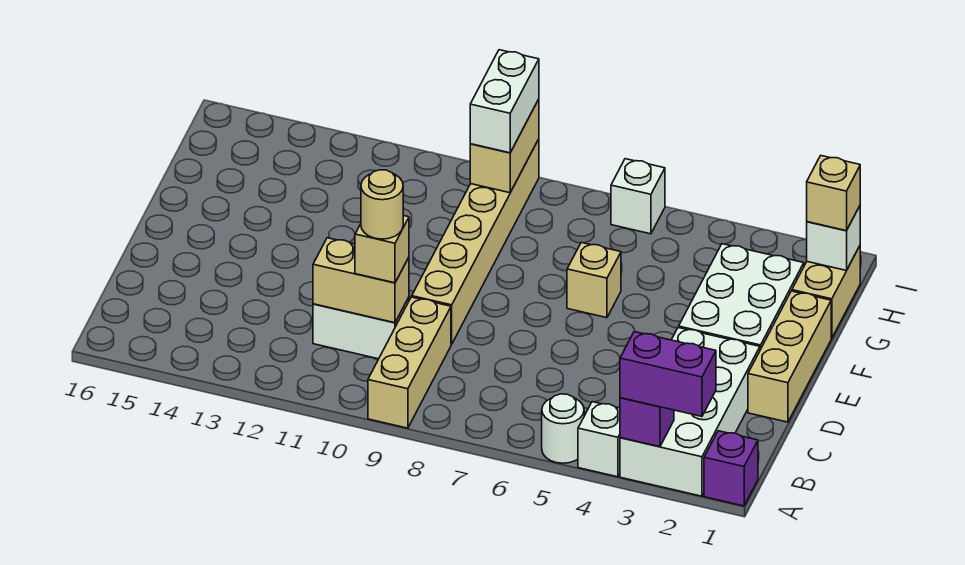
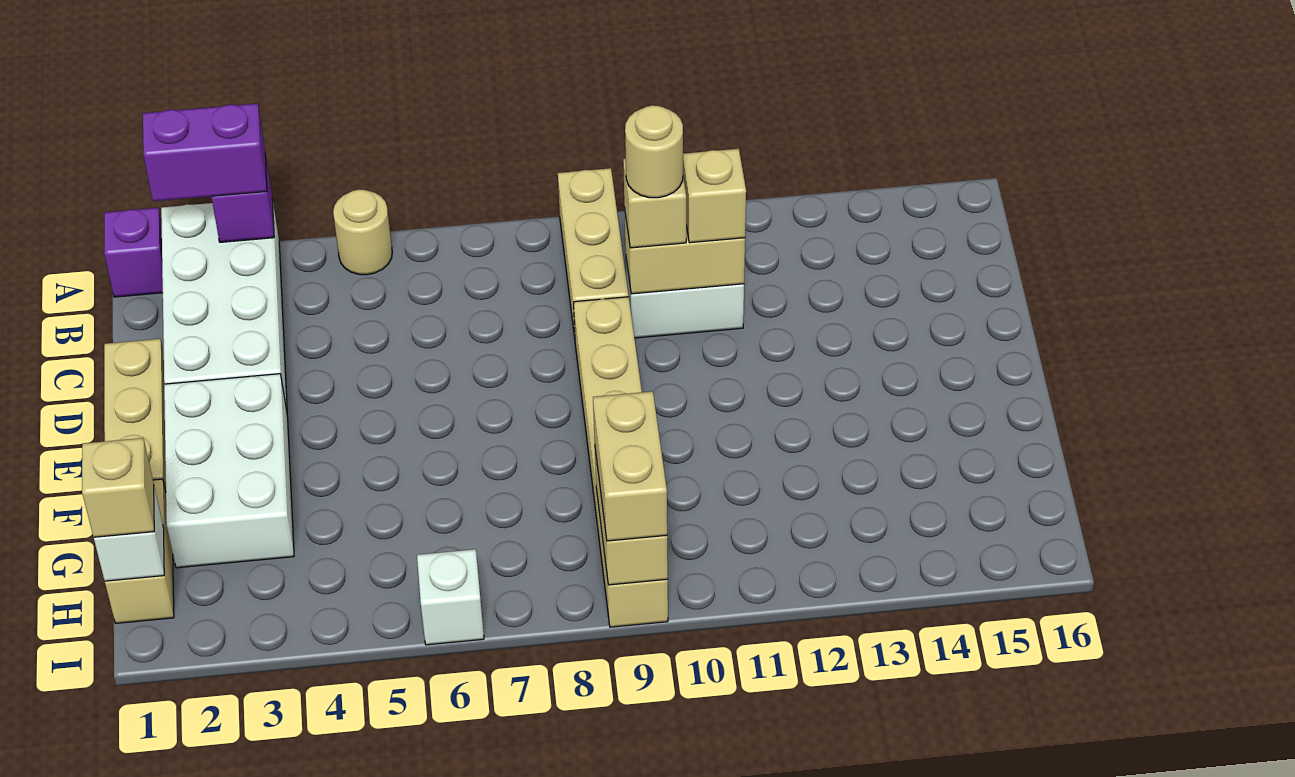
white brick A4 level 1 -> none
white round brick A5 level 1 -> tan round brick A5 level 1
tan brick F6 level 1 -> tan brick C11 level 3
white brick H9:I9 level 3 -> tan brick H9:I9 level 3

